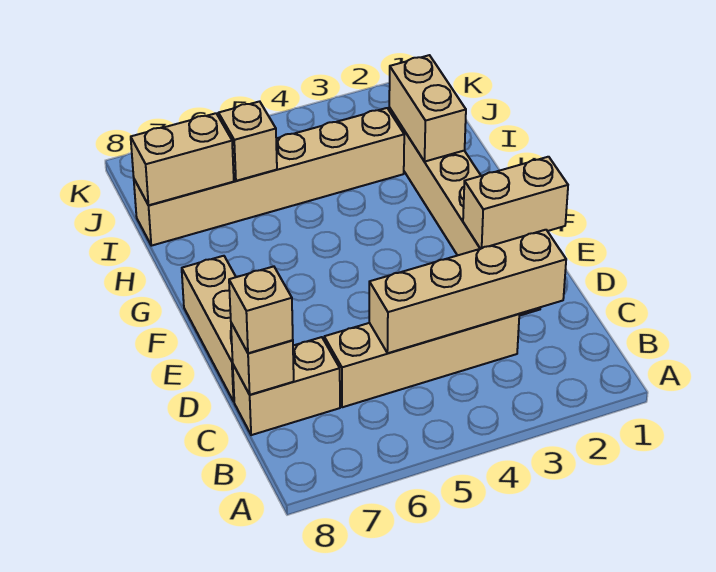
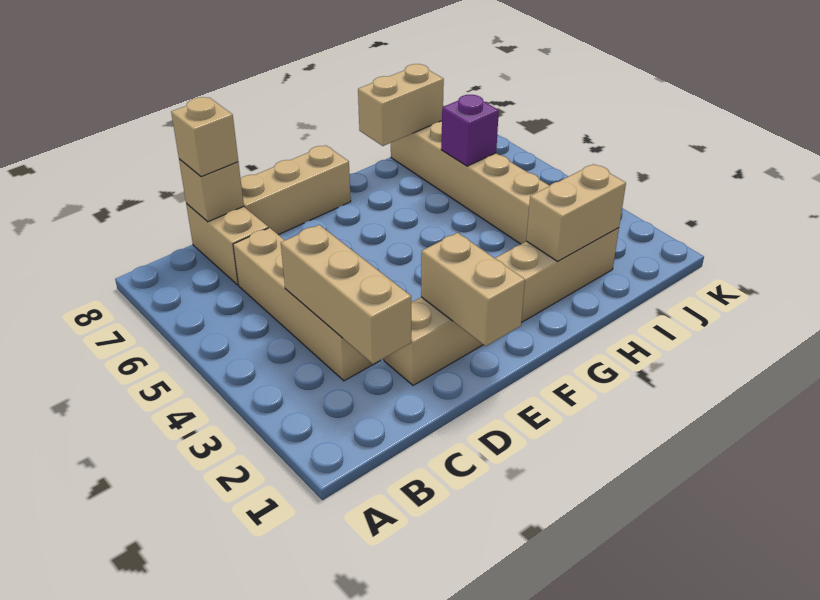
tan brick C2:C5 level 2 -> tan brick C2:C4 level 2
tan brick I6 level 2 -> purple brick I6 level 2
tan brick I7:I8 level 2 -> tan brick H8:I8 level 2

